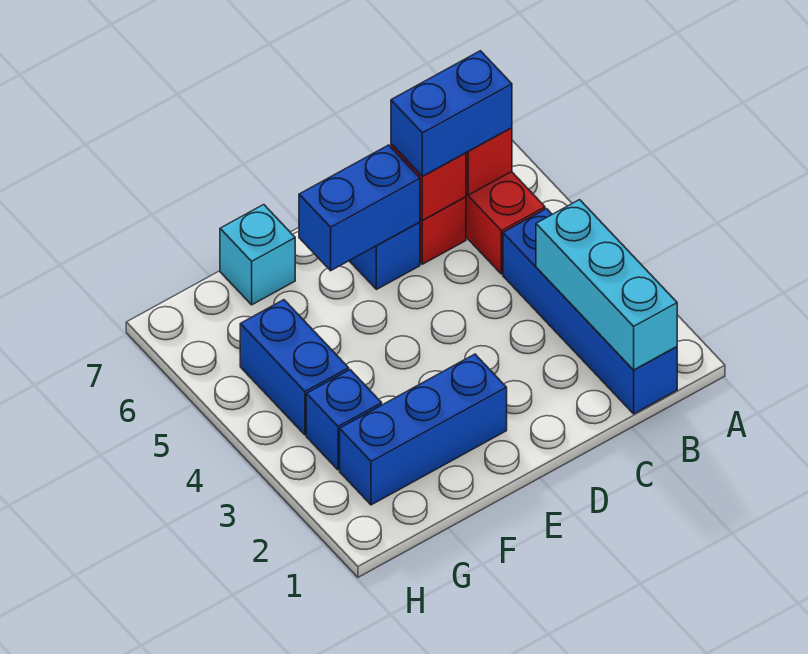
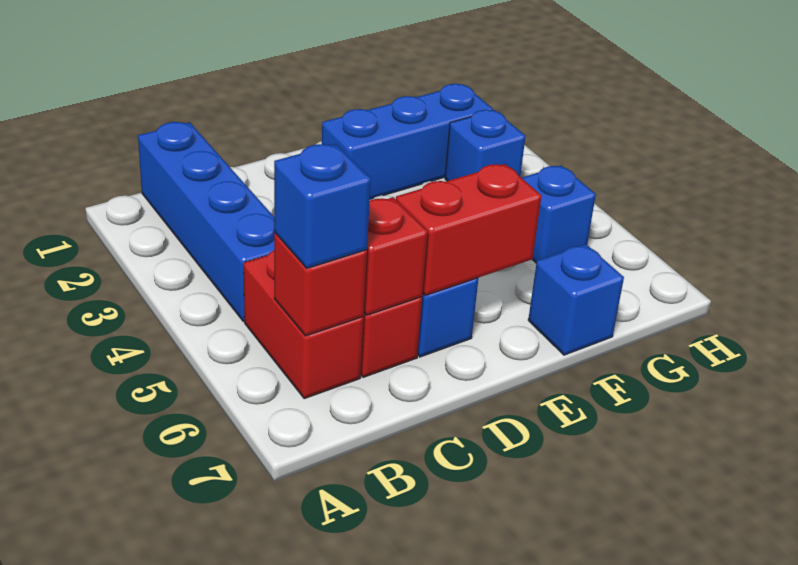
cyan brick B1:B3 level 2 -> none
blue brick B6:C6 level 3 -> blue brick B6 level 3
blue brick D6:E6 level 2 -> red brick D6:E6 level 2
cyan brick F7 level 1 -> blue brick F7 level 1
blue brick G4:G5 level 1 -> blue brick G5 level 1

